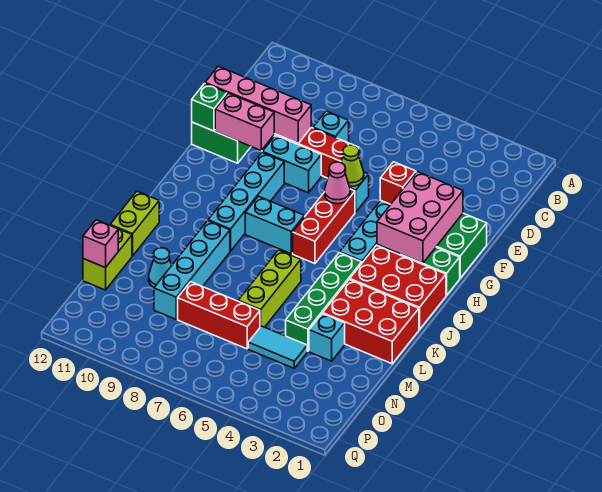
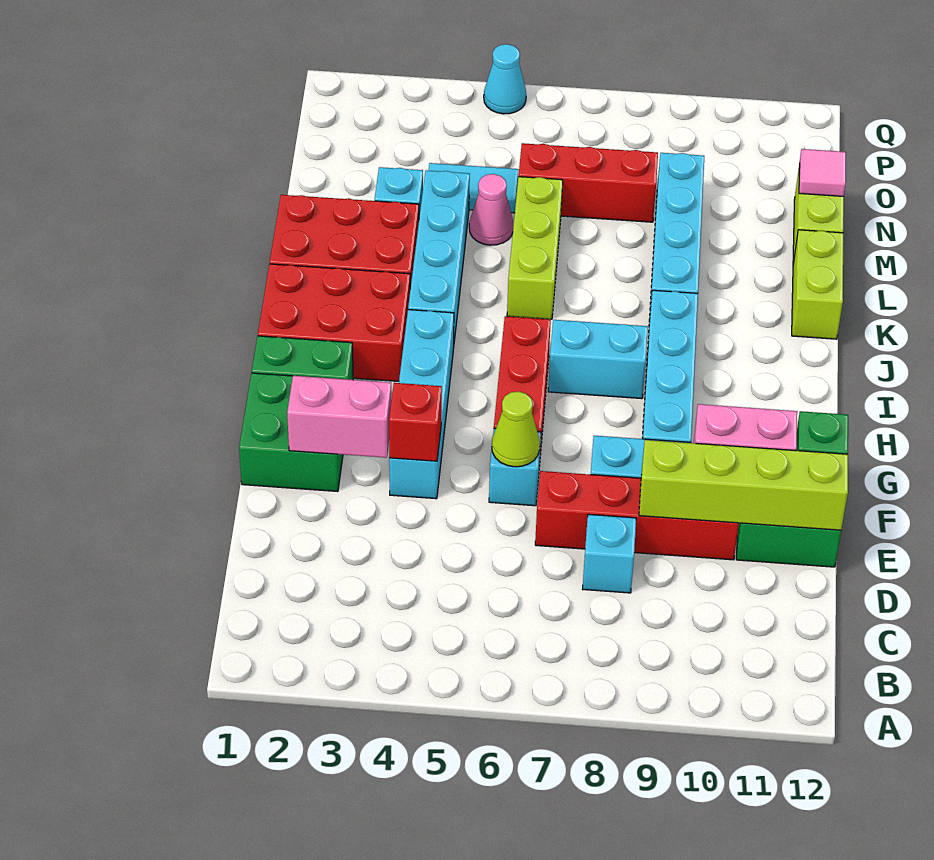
pink brick E9:E12 level 2 -> lime brick E9:E12 level 2
pink brick F2:H3 level 2 -> pink brick F2:F3 level 2
pink cone G6 level 2 -> pink cone M5 level 1
green brick J4:M4 level 1 -> cyan brick J4:M4 level 1
cyan cone M10 level 1 -> cyan cone Q5 level 1
pink brick N12 level 2 -> pink tile N12 level 2

